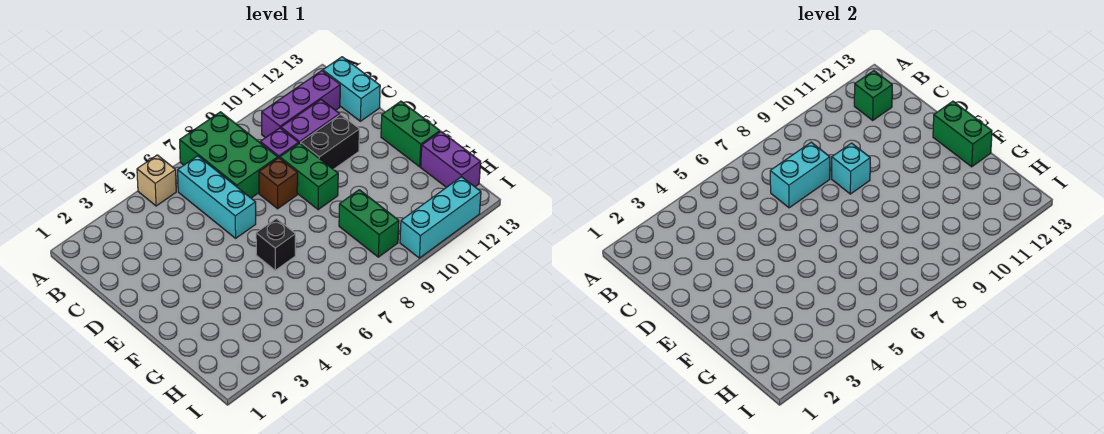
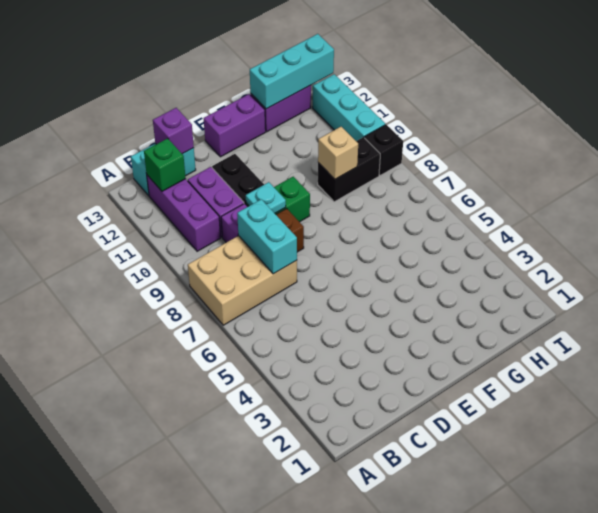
tan brick A5 level 1 -> tan brick G9 level 2
green brick A7:C8 level 1 -> tan brick A7:C8 level 1
cyan brick B6:D6 level 1 -> cyan brick G13:I13 level 2
none -> purple brick C13 level 2
cyan brick D9 level 2 -> cyan plate D9 level 2
green brick E13:F13 level 1 -> purple brick E13:F13 level 1
green brick E13:F13 level 2 -> none
black brick F6 level 1 -> black brick I9 level 1
green brick G9:H9 level 1 -> black brick G9:H9 level 1

